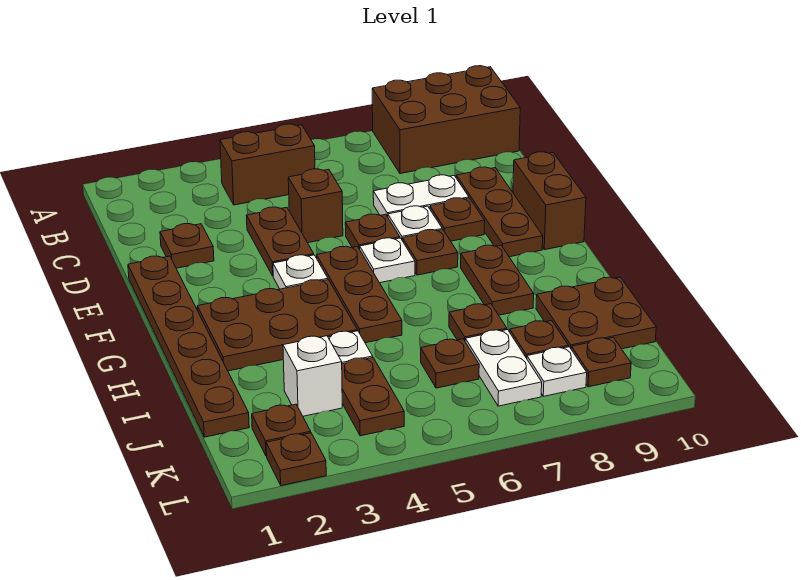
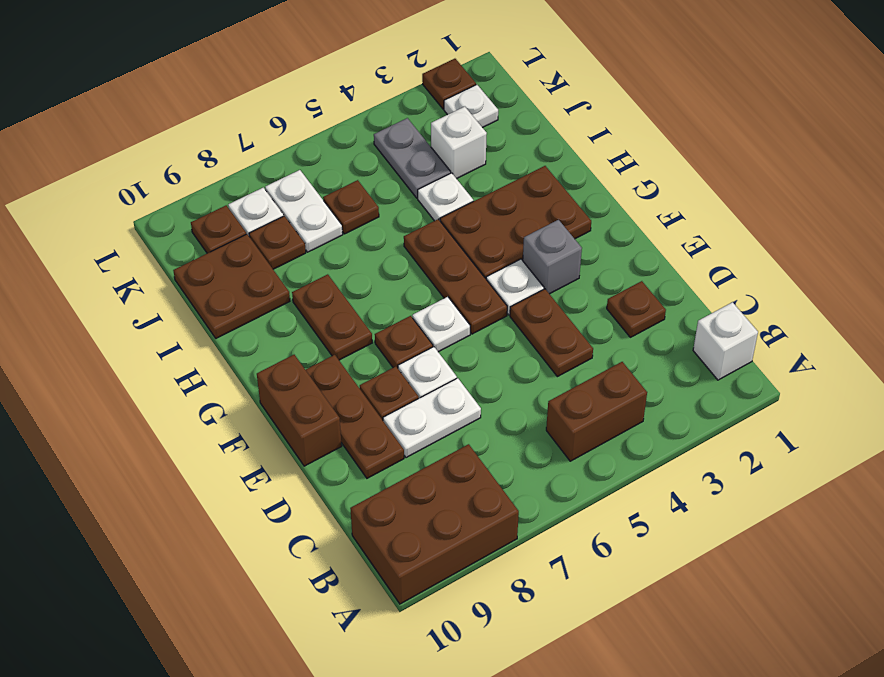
none -> white brick B1 level 1
brown brick D5 level 1 -> none
brown plate E1:J1 level 1 -> none
brown plate E6 level 1 -> none
none -> grey brick F3 level 1
brown plate I7 level 1 -> none
brown plate J4:K4 level 1 -> grey plate J4:K4 level 1
brown plate K2 level 1 -> white plate K2 level 1

